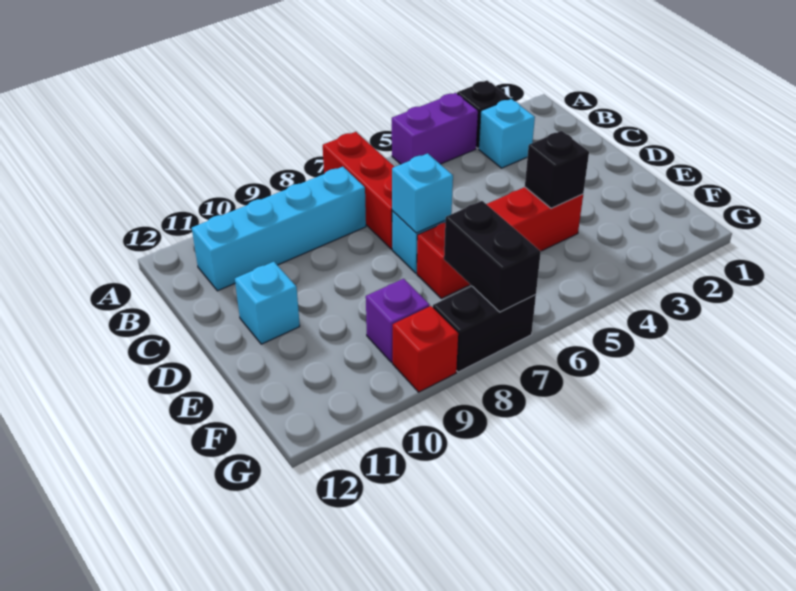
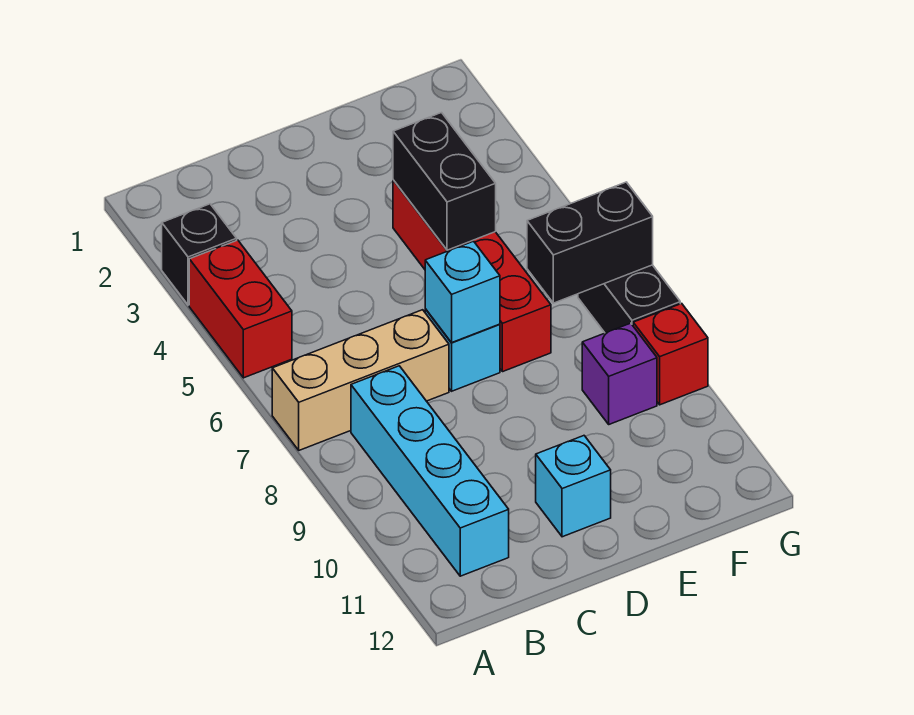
purple brick A4:A5 level 1 -> red brick A4:A5 level 1
red brick A7:C7 level 1 -> tan brick A7:C7 level 1
cyan brick B3 level 1 -> none
black brick E4 level 2 -> black brick E4:E5 level 2

